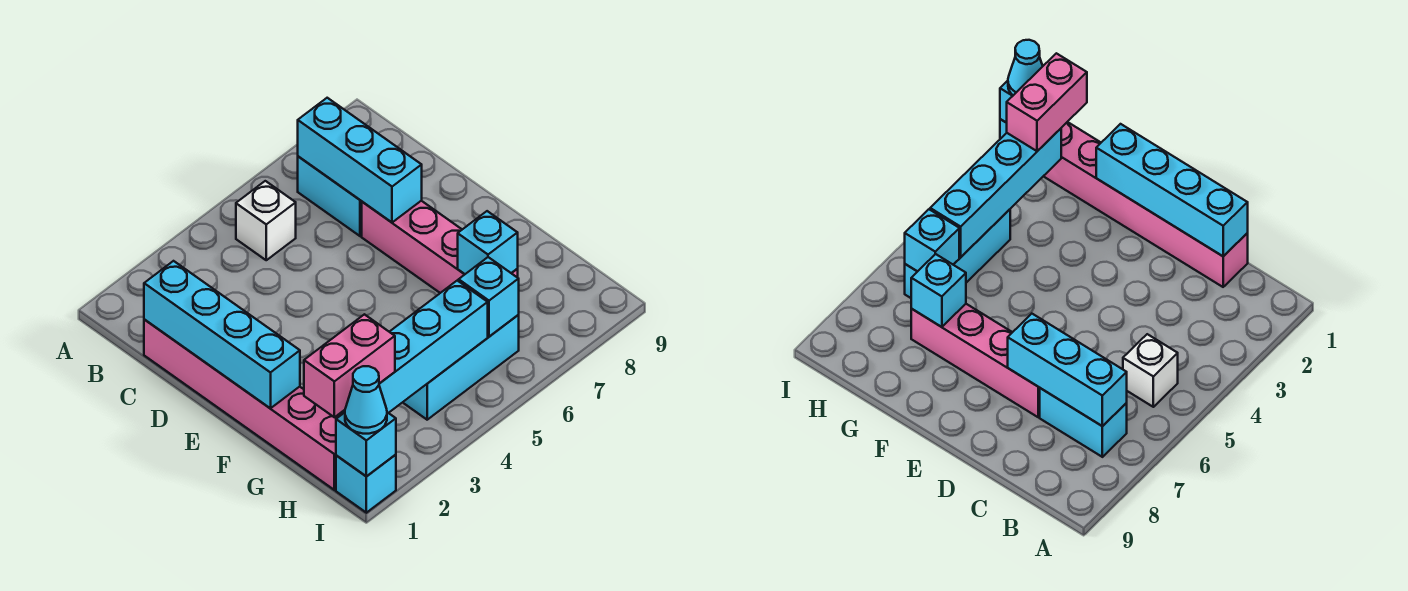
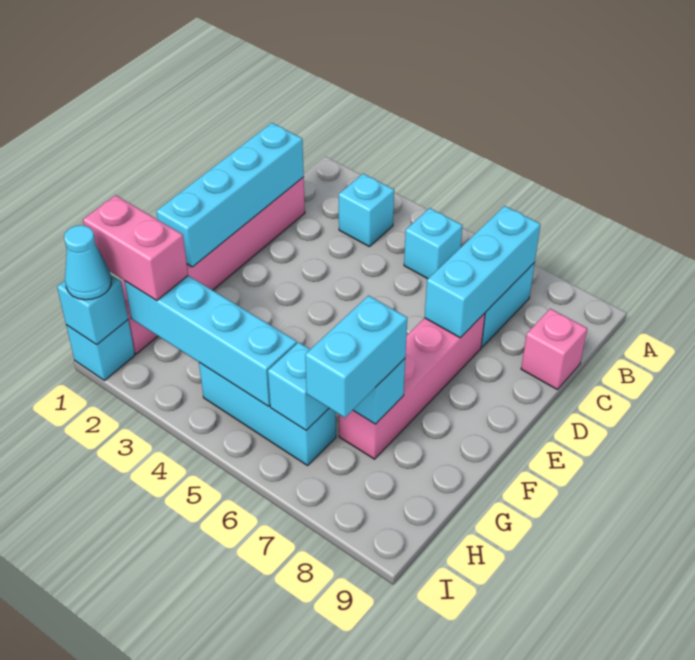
none -> cyan brick B3 level 1
white brick B5 level 1 -> cyan brick B5 level 1
none -> pink brick C9 level 1
none -> cyan brick G7:H7 level 3

